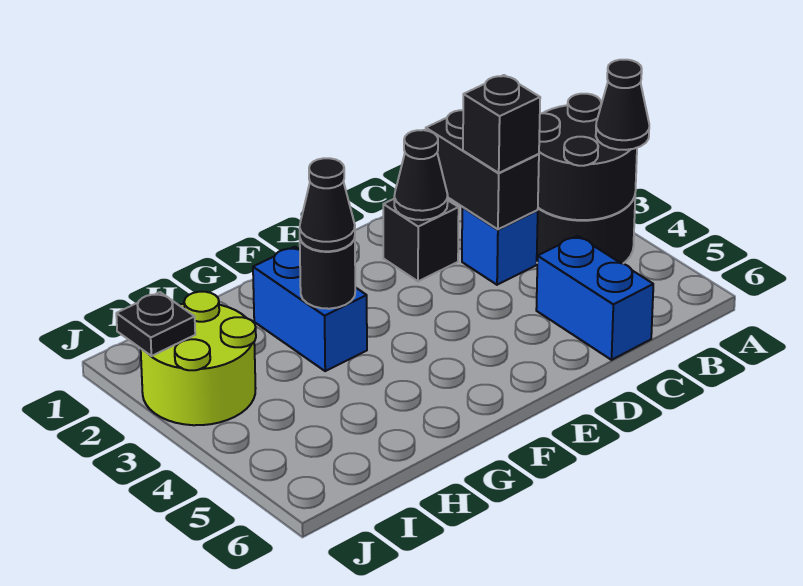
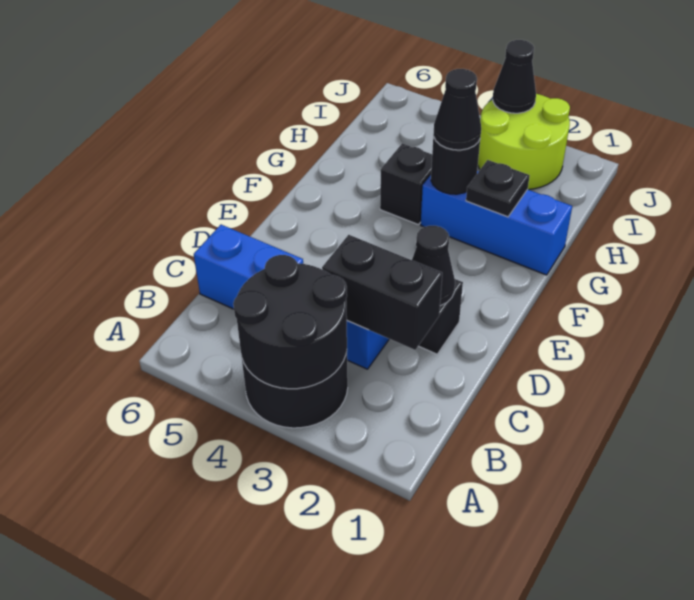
black cone A4 level 3 -> black cone J3 level 2
black brick C3 level 3 -> black brick G4 level 1
blue brick G2:G3 level 1 -> blue brick G1:G3 level 1
black plate J2 level 2 -> black plate G2 level 2

